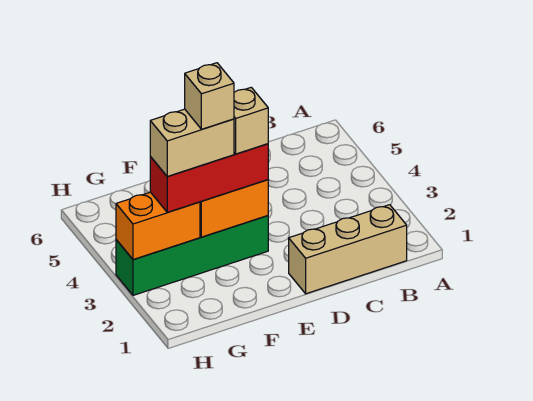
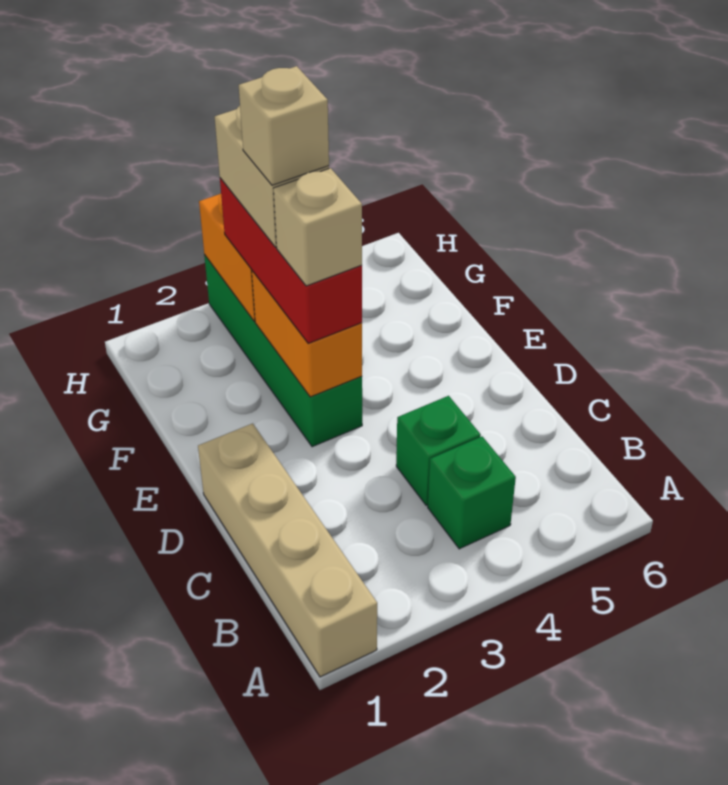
tan brick B1:D1 level 1 -> tan brick A1:D1 level 1
none -> green brick B4 level 1
none -> green brick C4 level 1

